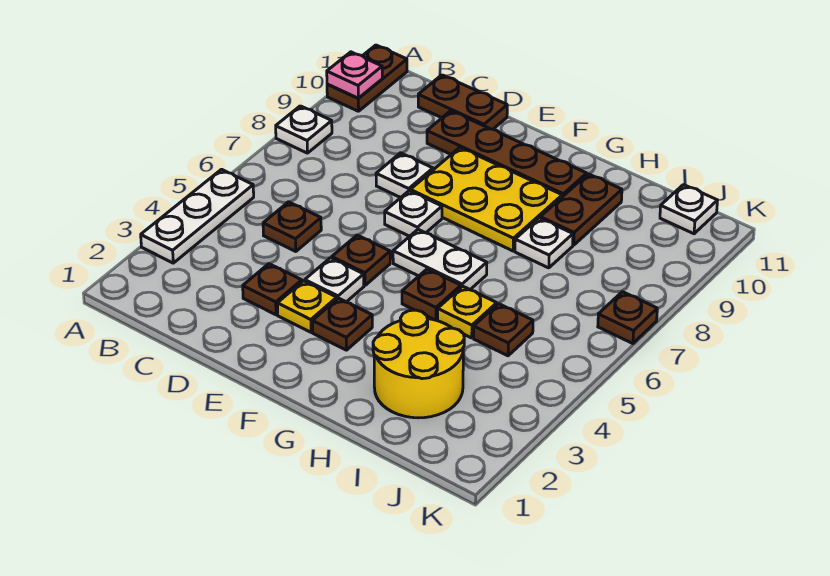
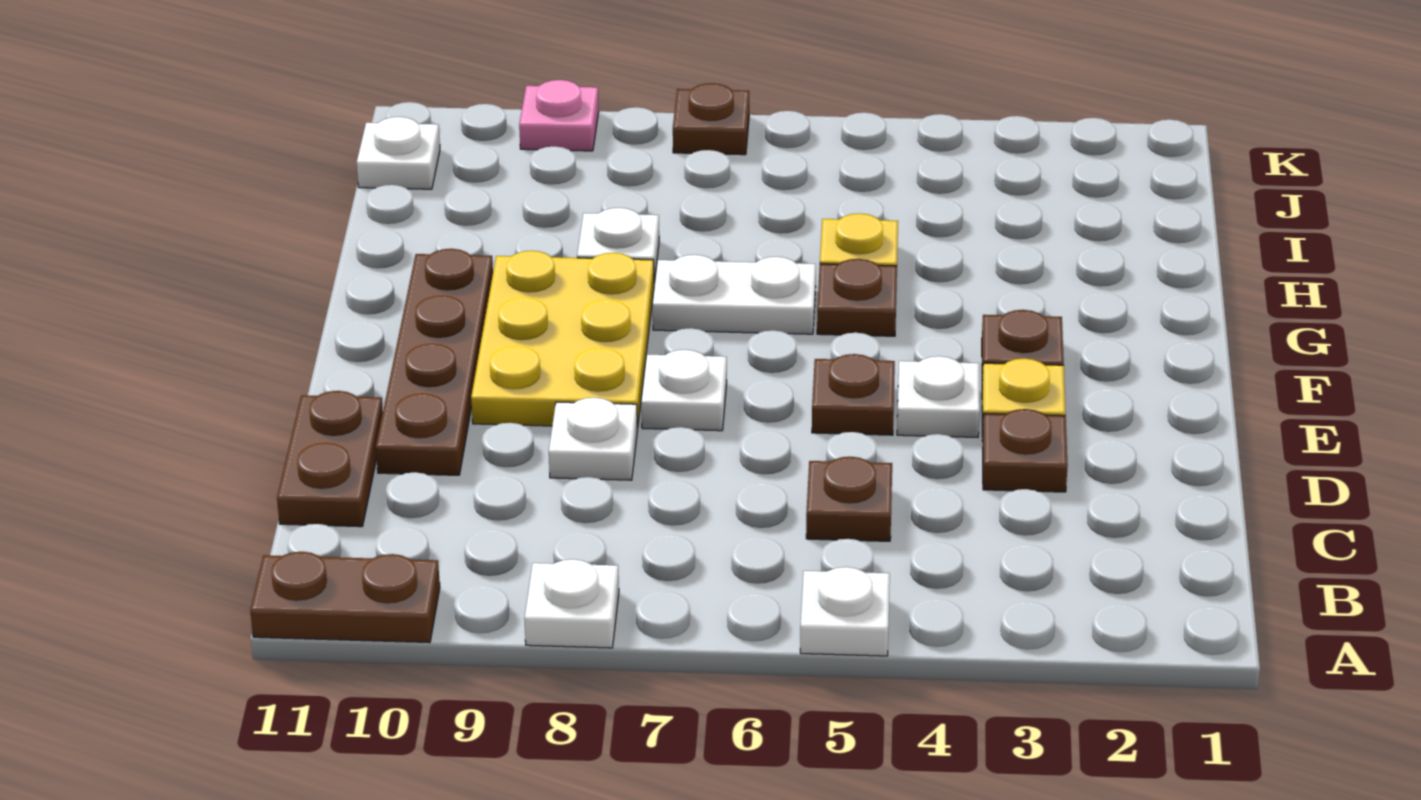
white plate A3:A5 level 1 -> white plate A5 level 1
pink plate A10 level 2 -> pink plate K9 level 1
white plate F6:G6 level 1 -> white plate G6:G7 level 1
yellow round brick H2:I3 level 1 -> none
brown plate H9:H10 level 1 -> none
brown plate I5 level 1 -> none

